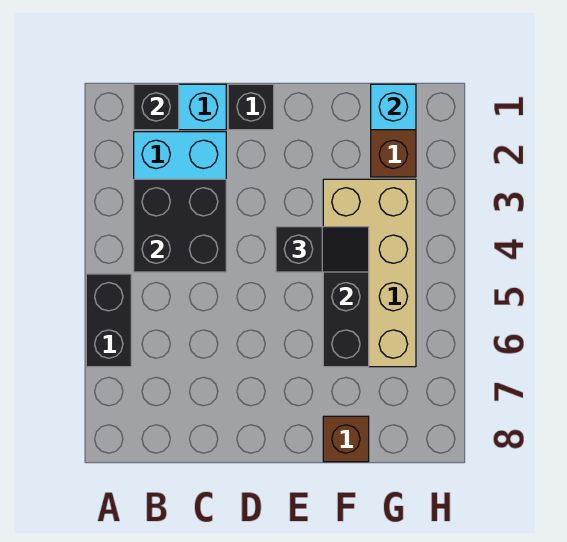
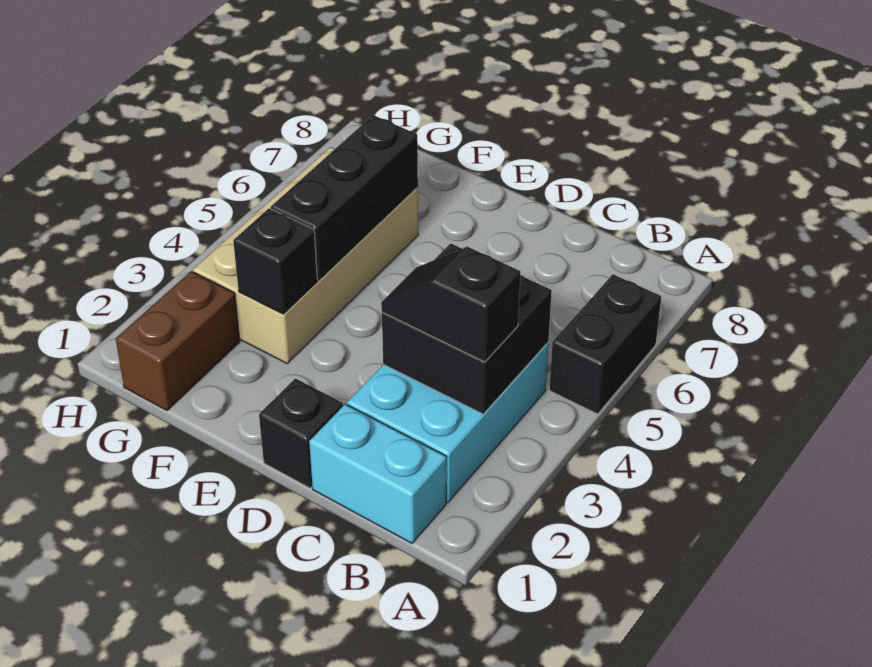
black brick B1 level 2 -> black brick F3 level 2
black slope E4:F4 level 3 top E -> black slope B3:C3 level 3 top B
brown brick F8 level 1 -> none
cyan brick G1 level 2 -> none

